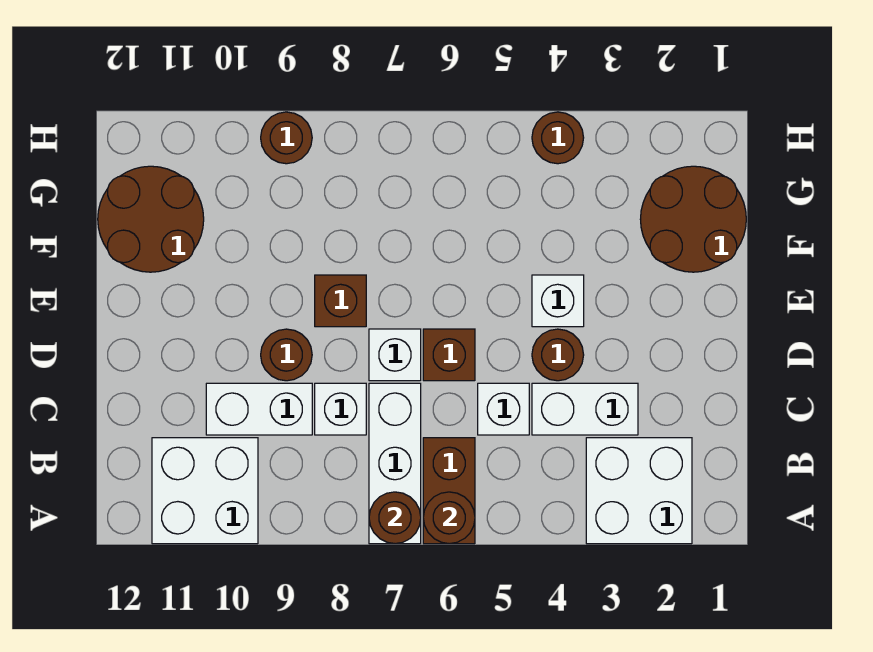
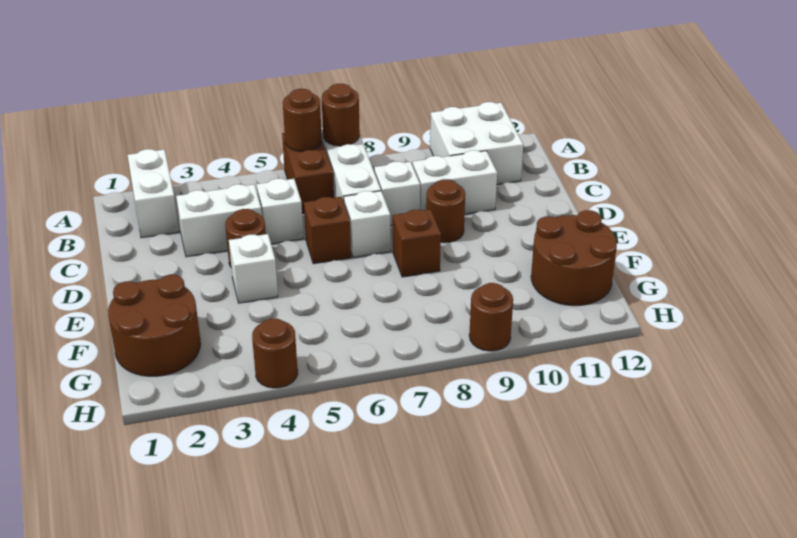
white brick A2:B3 level 1 -> white brick A2:B2 level 1

